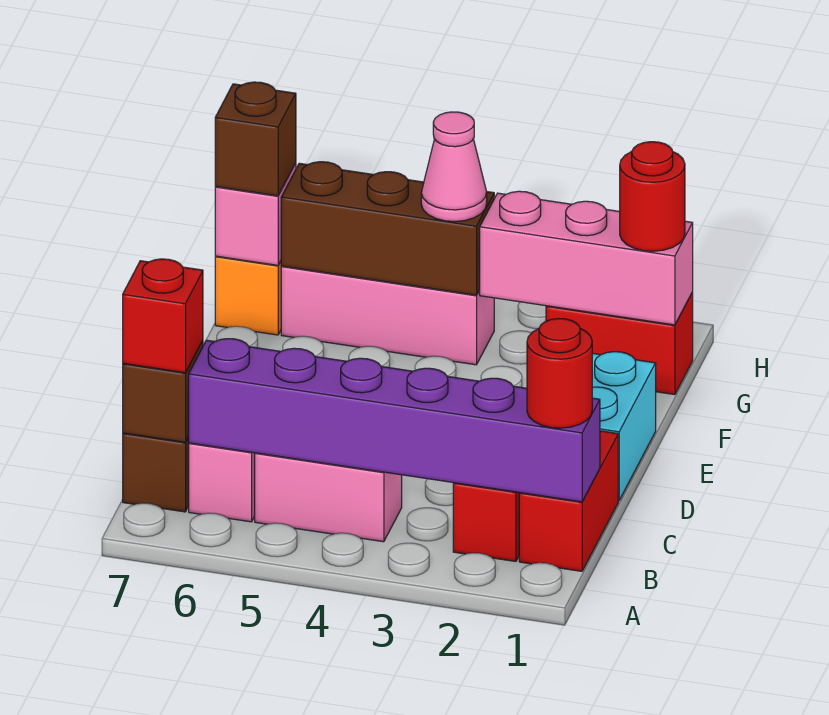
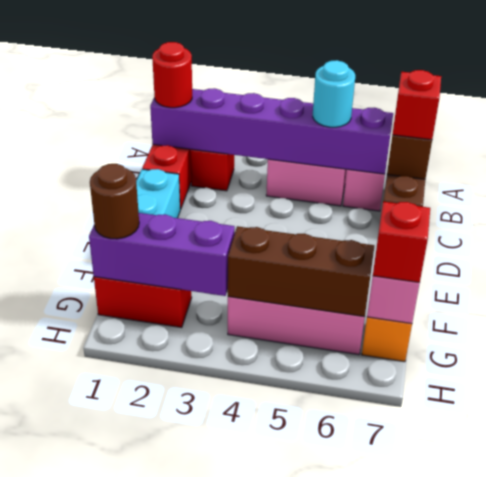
none -> cyan round brick B5 level 3
pink brick G1:G3 level 2 -> purple brick G1:G3 level 2
red round brick G1 level 3 -> brown round brick G1 level 3
pink cone G4 level 3 -> none
brown brick G7 level 3 -> red brick G7 level 3

